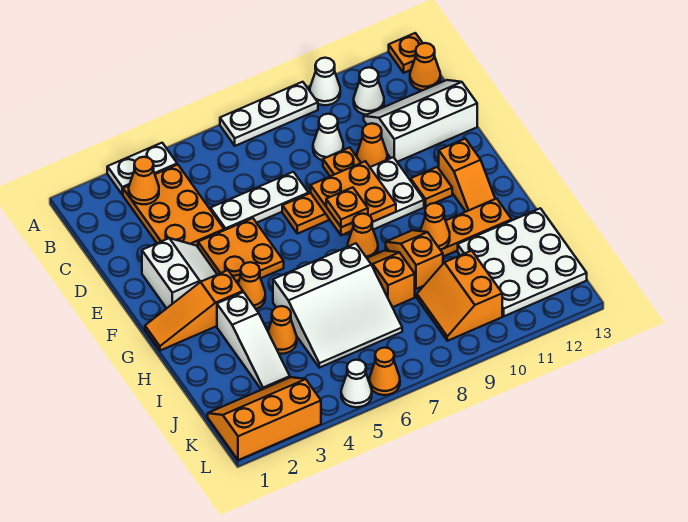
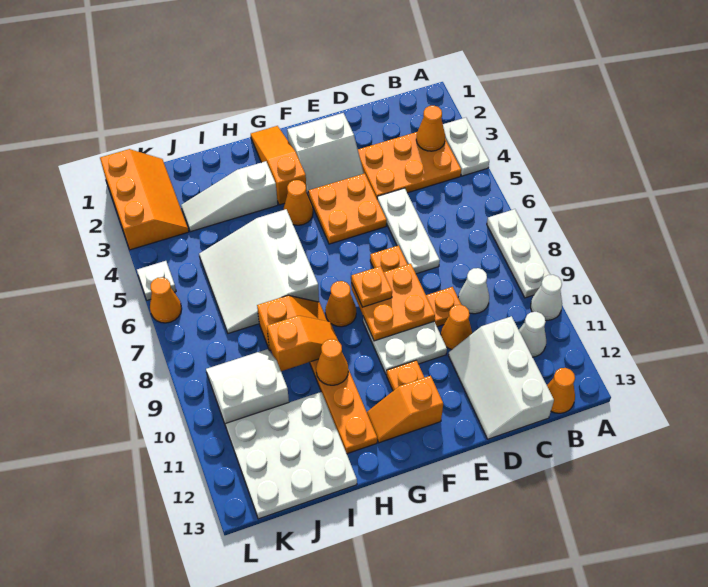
orange plate A13 level 1 -> none
white slope C11:D13 level 1 top D -> white slope C11:D13 level 1 top C
orange cone I4 level 1 -> none
orange slope J9:K10 level 1 top 10 -> white slope J9:K10 level 1 top 10
white cone L5 level 1 -> white plate L5 level 1

